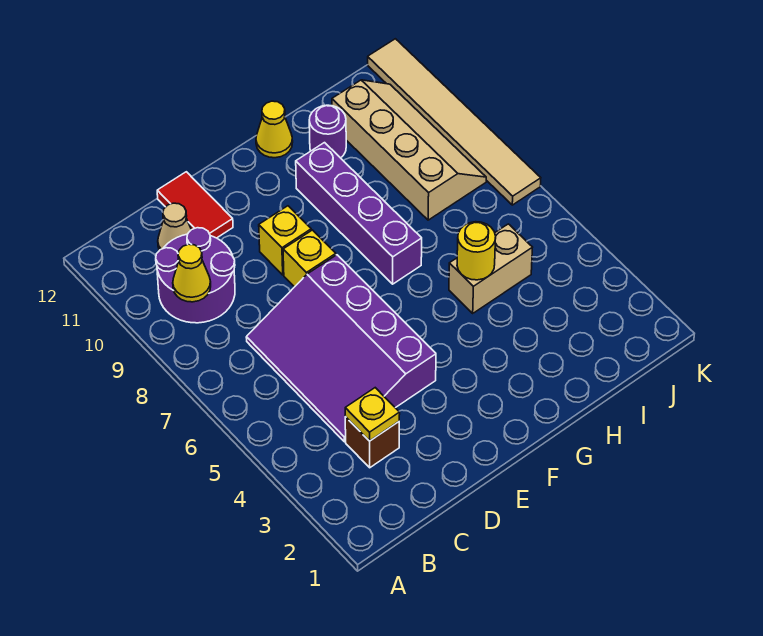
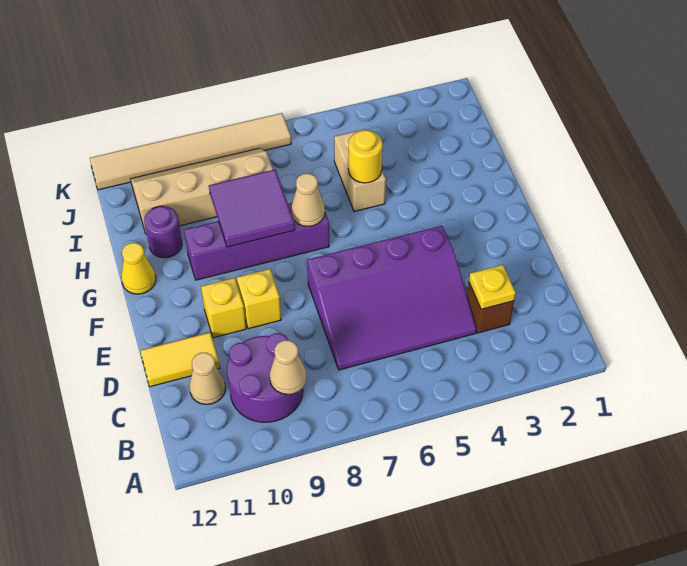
yellow cone B9 level 2 -> tan cone B9 level 2
red tile D11:D12 level 1 -> yellow tile D11:D12 level 1
yellow brick E8 level 1 -> yellow brick E10 level 1
none -> tan cone G7 level 2
none -> purple tile G8:H9 level 2

